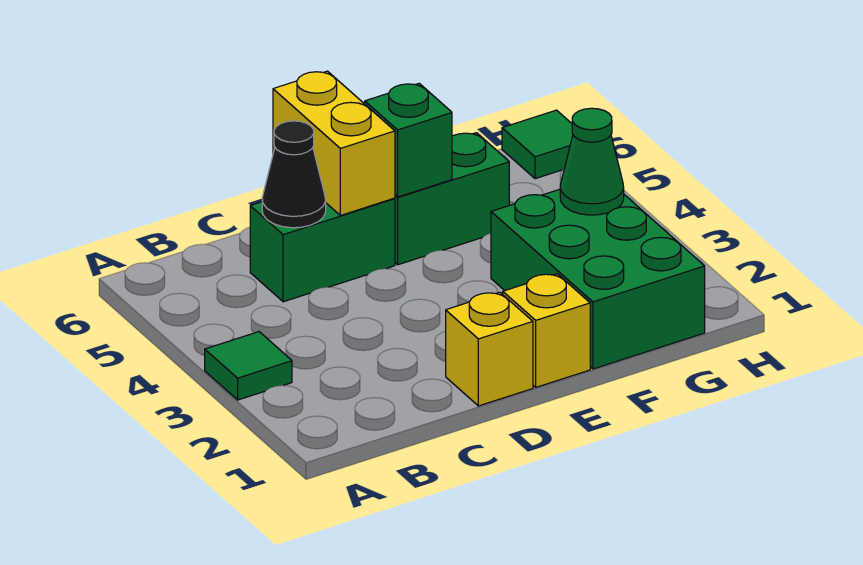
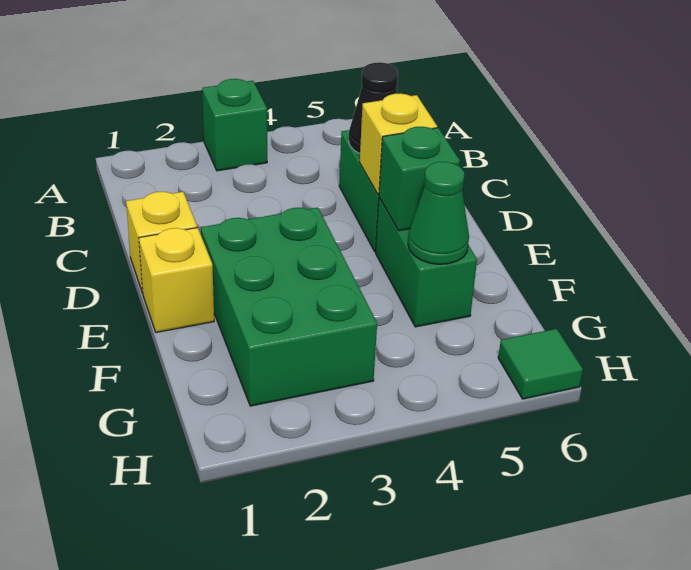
green tile A3 level 1 -> green brick A3 level 1
yellow brick D5:D6 level 2 -> yellow brick D5 level 2
green brick F1:G3 level 1 -> green brick E2:G3 level 1
green cone G3 level 2 -> green cone F5 level 2

